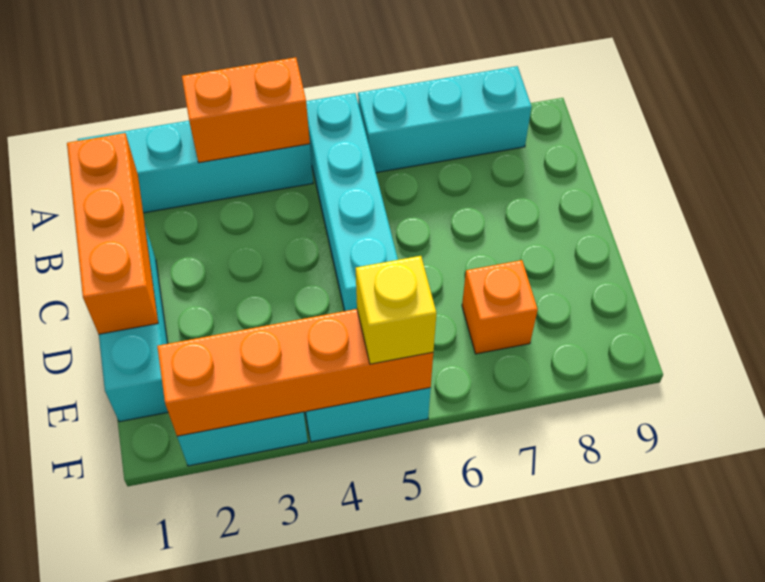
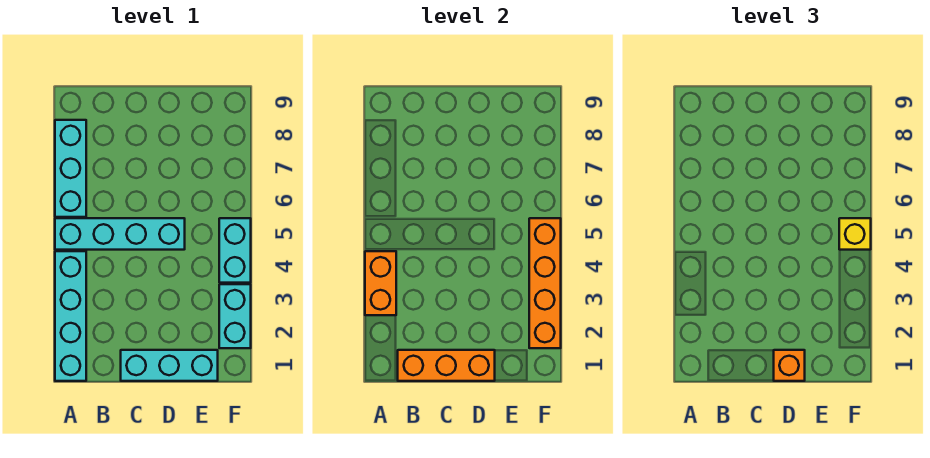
orange brick E7 level 1 -> orange brick D1 level 3

